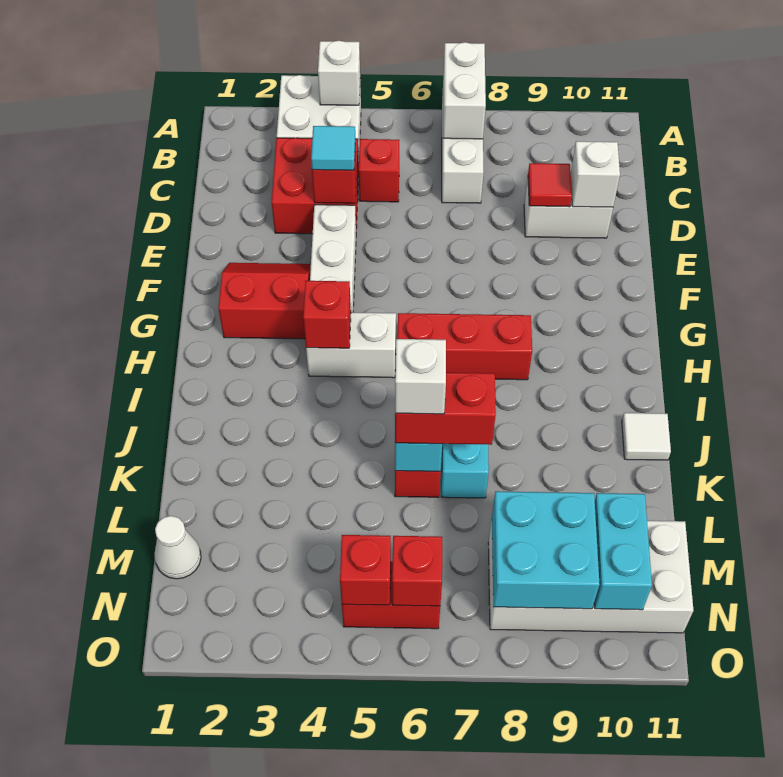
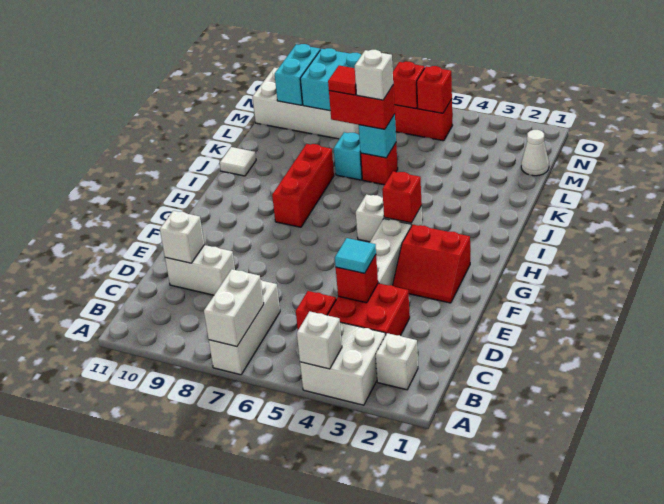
none -> white brick B2 level 1
red tile D9 level 2 -> red tile K7 level 4
red brick H6:H8 level 1 -> red brick H8:J8 level 1

